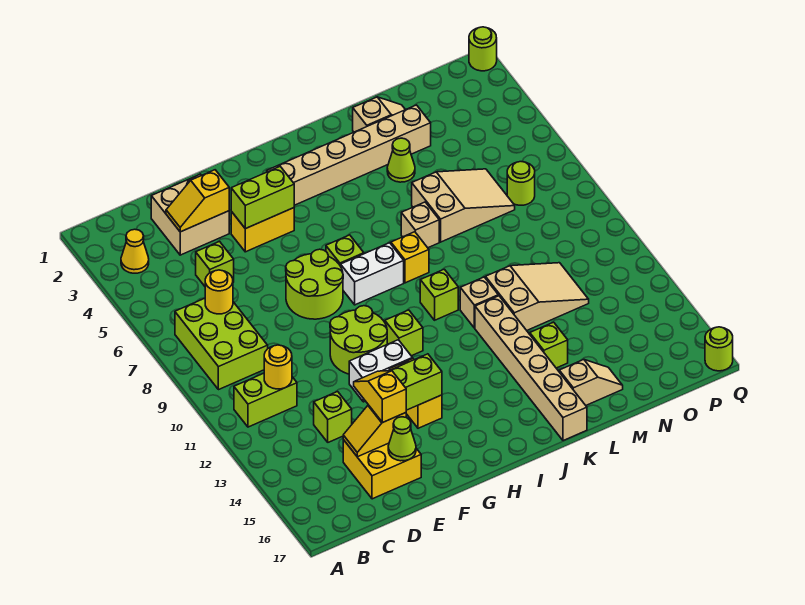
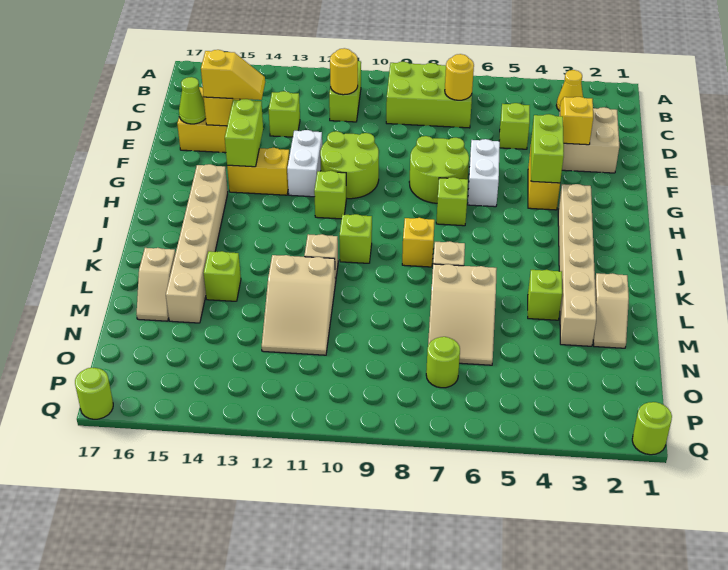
white brick H8:I8 level 1 -> white brick F6:G6 level 1
tan brick K12:K17 level 1 -> tan brick H15:M15 level 1
lime cone L4 level 1 -> lime brick L4 level 1

